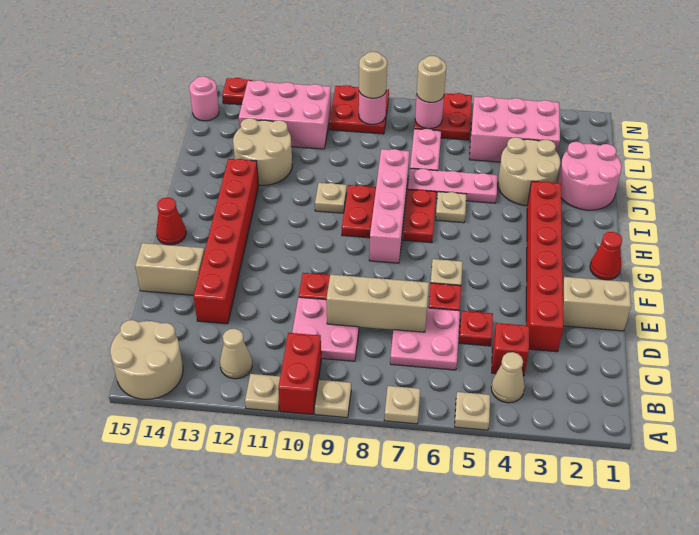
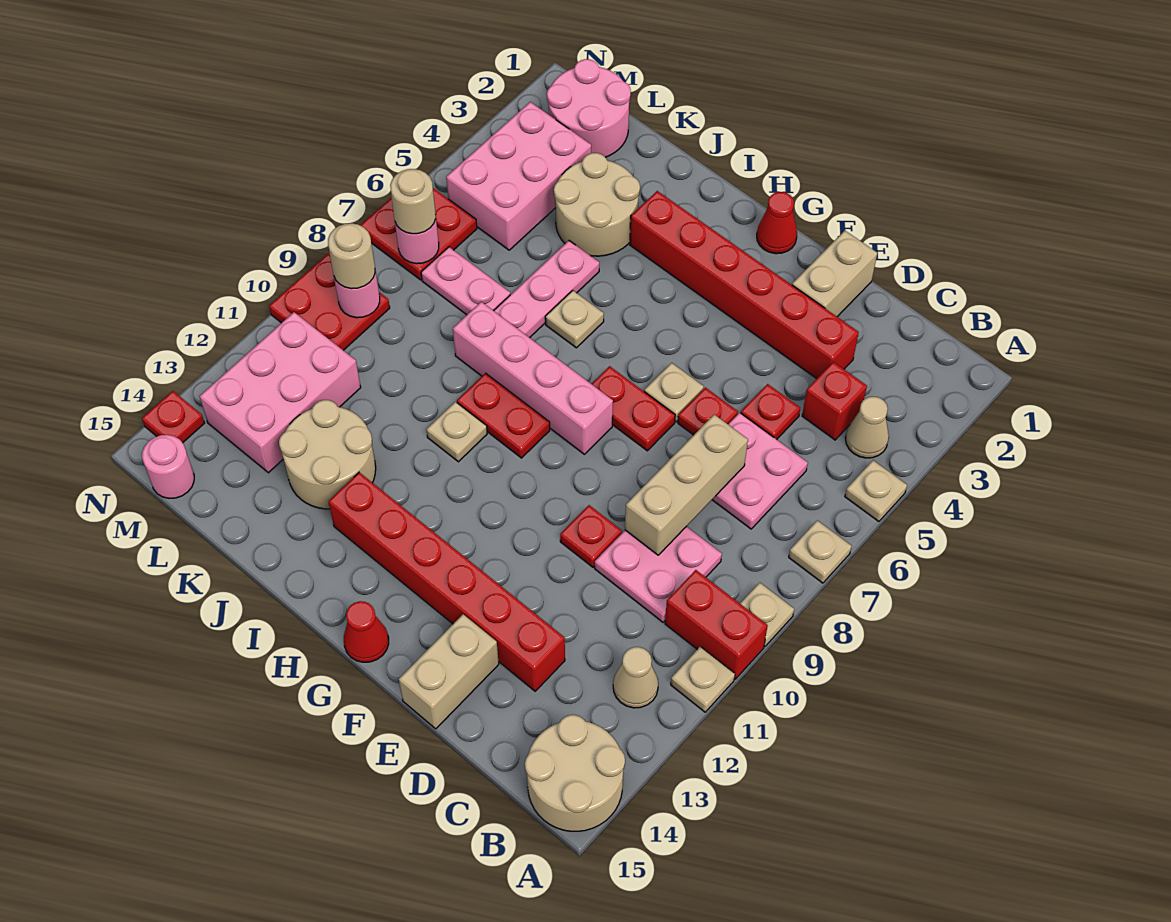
red plate H7:I7 level 1 -> red plate F7:G7 level 1
pink round brick J1:K2 level 1 -> pink round brick L1:M2 level 1

